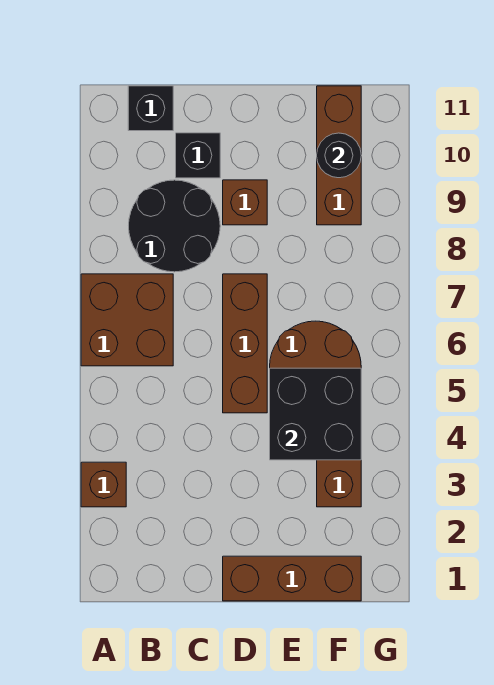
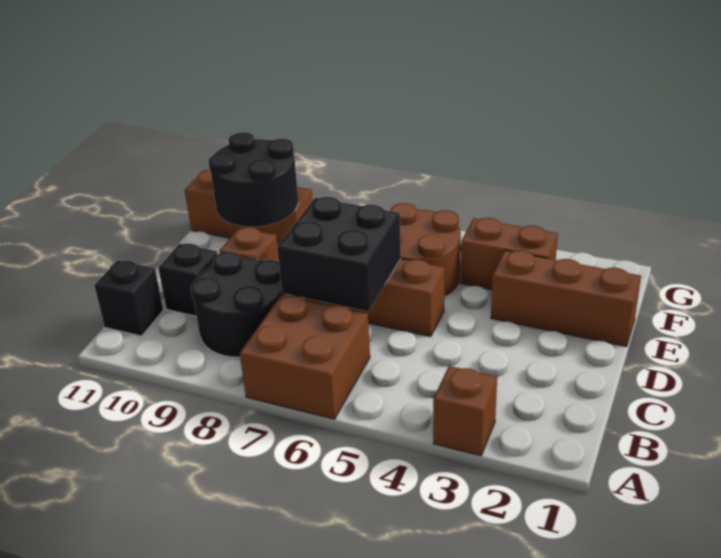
brown brick D1:F1 level 1 -> brown brick E1:E3 level 1
black brick E4:F5 level 2 -> black brick C6:D7 level 2
black round brick F10 level 2 -> black round brick E9:F10 level 2

